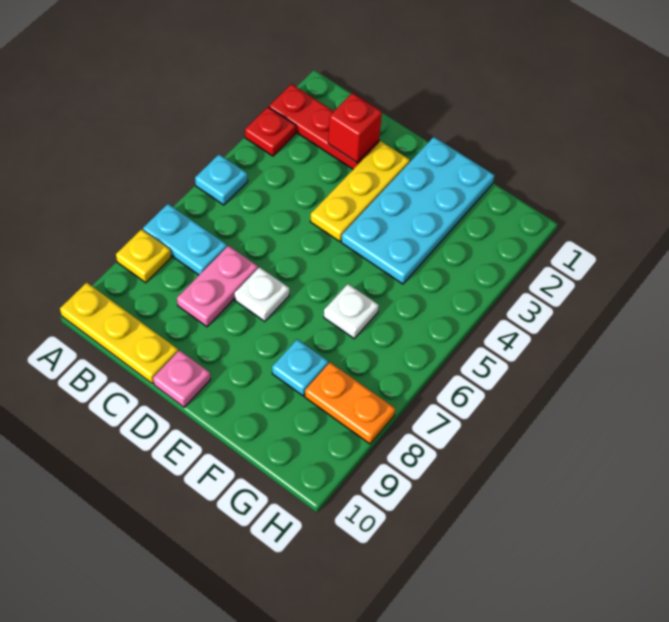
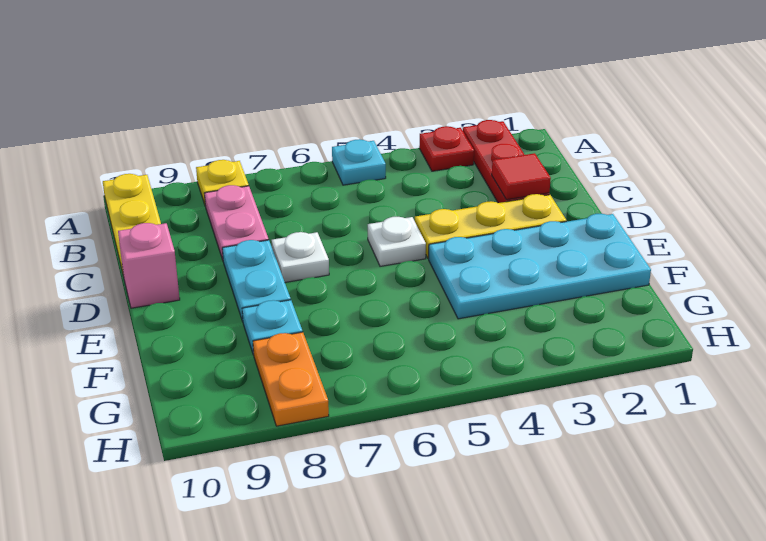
cyan plate A7:B7 level 1 -> cyan plate D8:E8 level 1
red brick C2 level 2 -> red tile C2 level 2
pink plate C7:C8 level 1 -> pink plate B8:C8 level 1
pink plate D10 level 1 -> pink brick D10 level 1
white plate F6 level 1 -> white plate D5 level 1

